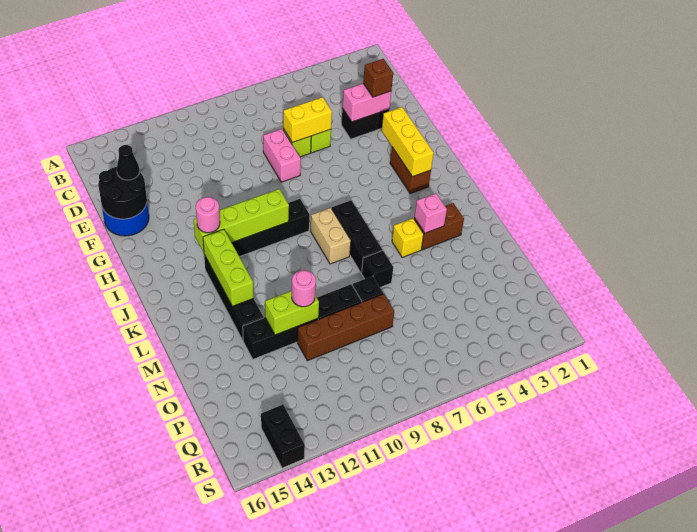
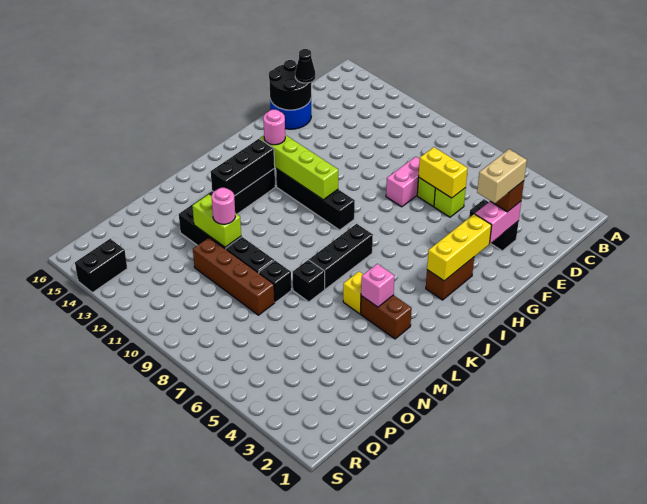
pink brick E3:E4 level 2 -> pink brick E3:F3 level 2
tan brick J8:K8 level 1 -> tan brick E3:F3 level 4
lime brick J13:L13 level 2 -> black brick J13:L13 level 2

